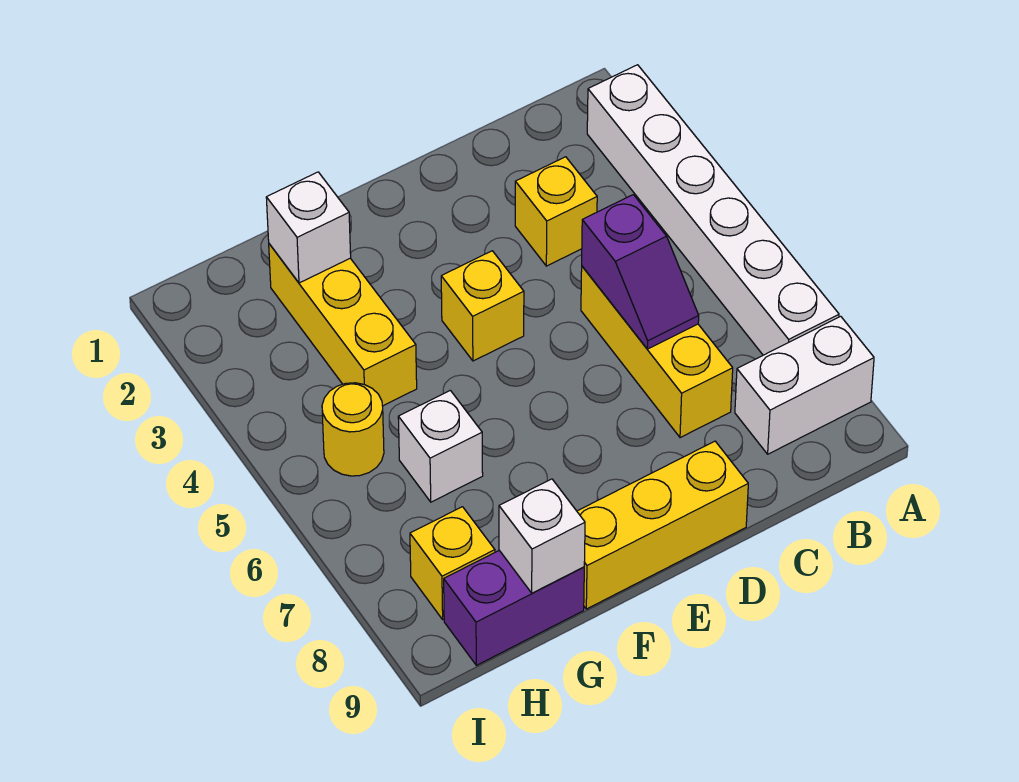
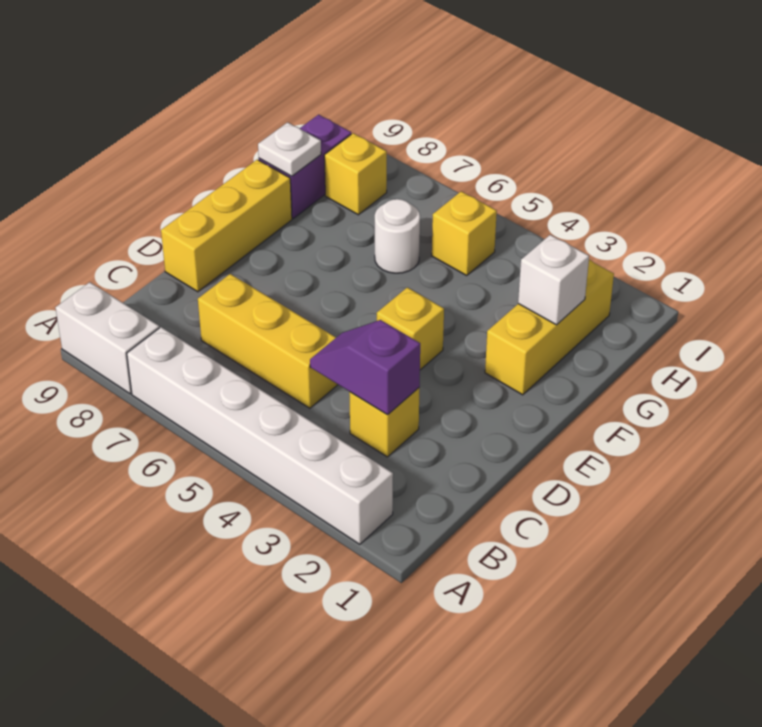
white brick A8:B8 level 1 -> white brick A8:A9 level 1
purple slope C5:C6 level 2 top 5 -> purple slope C3:C4 level 2 top 3
yellow brick G2:G4 level 1 -> yellow brick F2:H2 level 1
white brick G6 level 1 -> white round brick G6 level 1
white brick G9 level 2 -> white plate G9 level 2
yellow round brick H5 level 1 -> yellow brick H5 level 1

